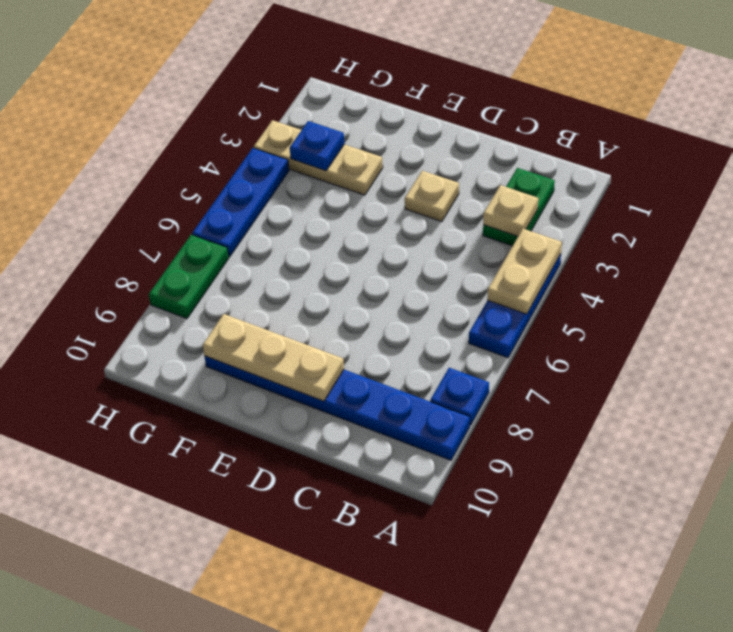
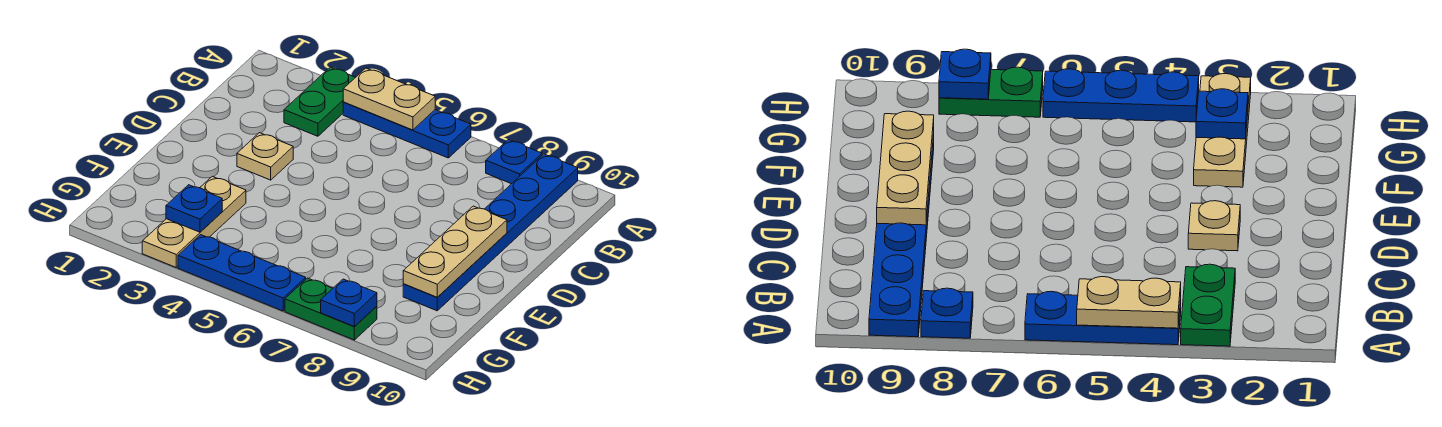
green plate B2:B3 level 1 -> green plate A3:B3 level 1
tan plate B3 level 2 -> none
none -> blue plate H8 level 2

